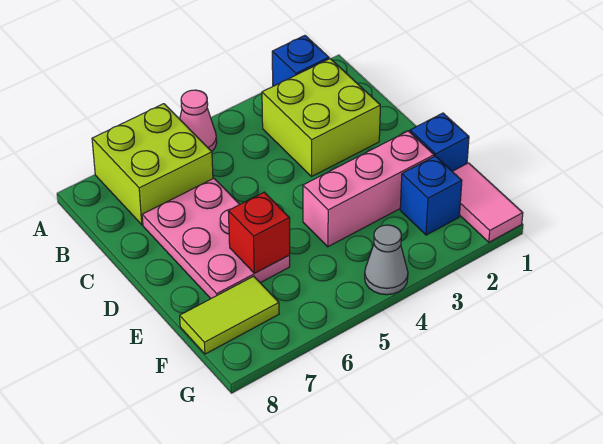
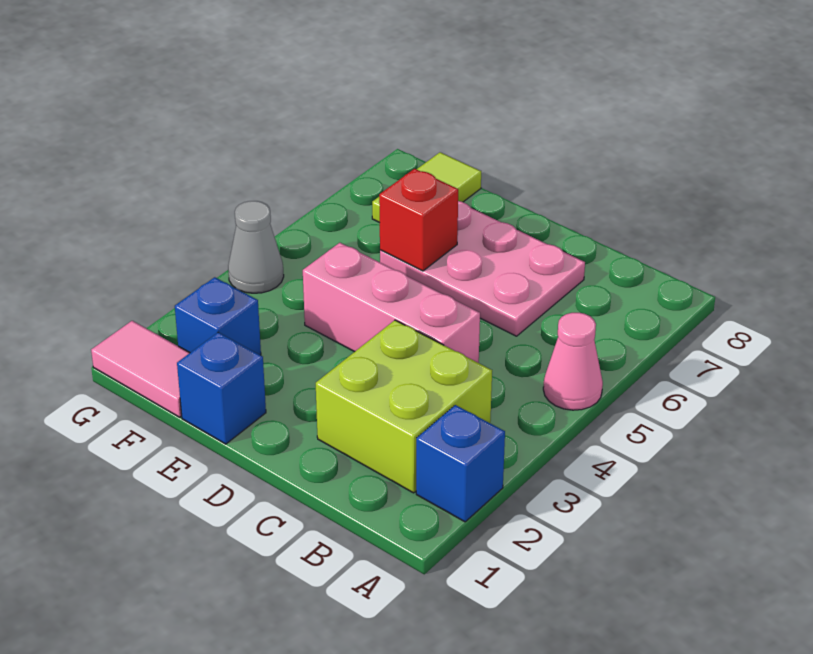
lime brick A6:B7 level 1 -> none
pink brick E2:E4 level 1 -> pink brick C4:E4 level 1

